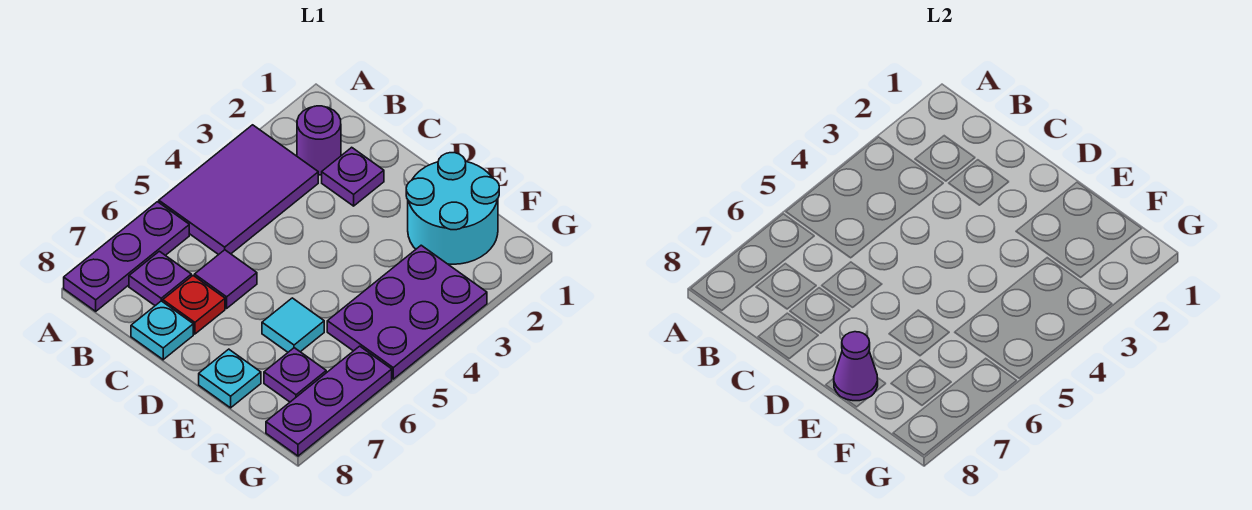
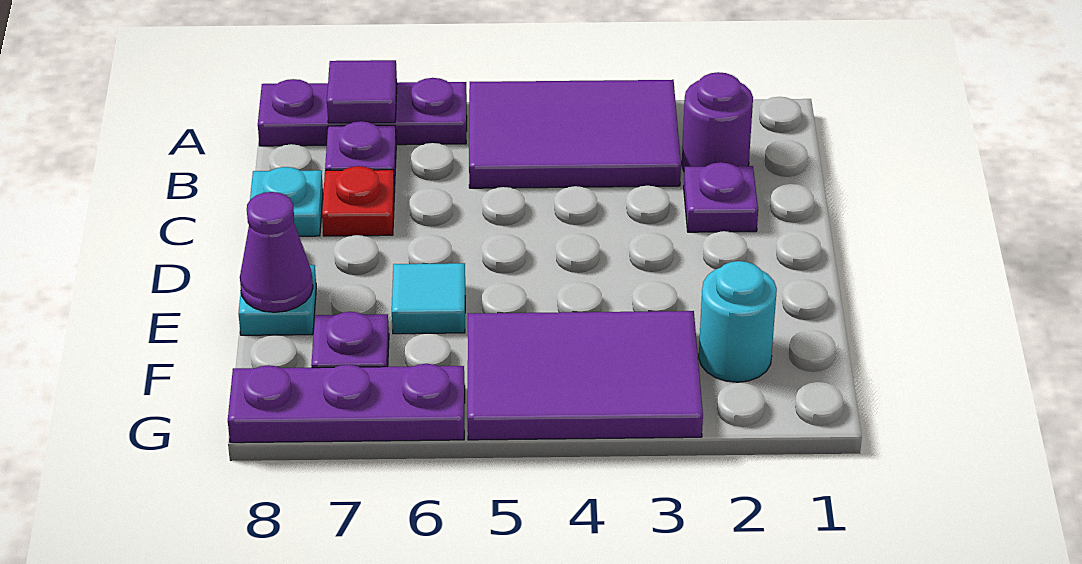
purple tile C6 level 1 -> purple tile A7 level 2
cyan round brick E1:F2 level 1 -> cyan round brick F2 level 1
purple plate F3:G5 level 1 -> purple tile F3:G5 level 1

